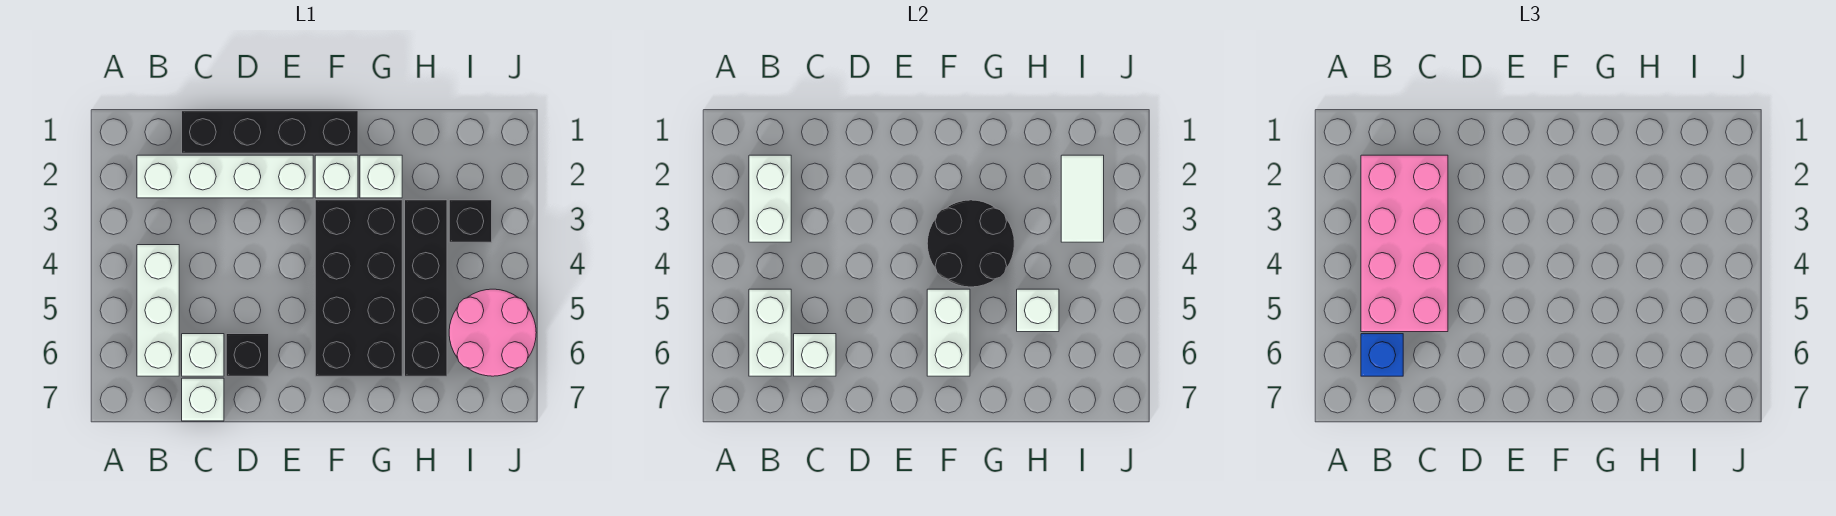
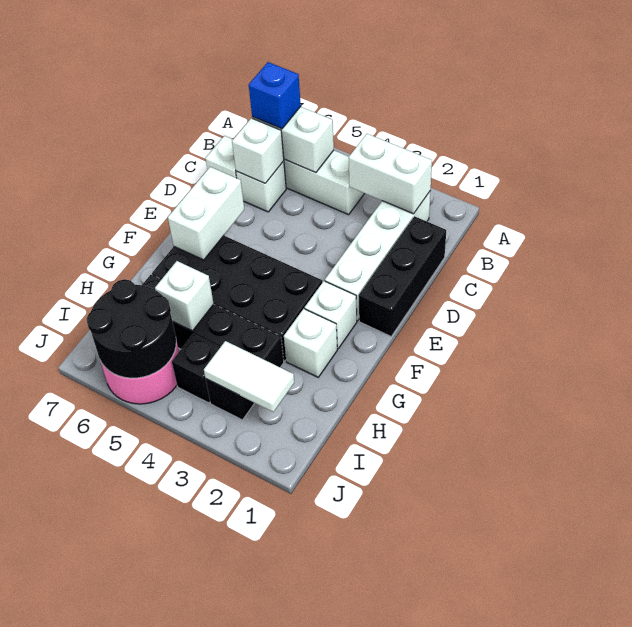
pink brick B2:C5 level 3 -> none
black brick C1:F1 level 1 -> black brick C1:E1 level 1
black brick D6 level 1 -> black brick I4 level 1
black round brick F3:G4 level 2 -> black round brick I5:J6 level 2
white brick F5:F6 level 2 -> white brick E6:F6 level 2

